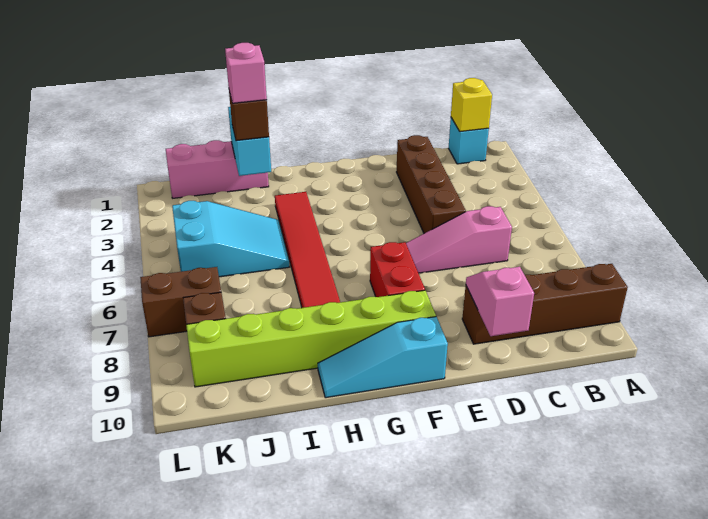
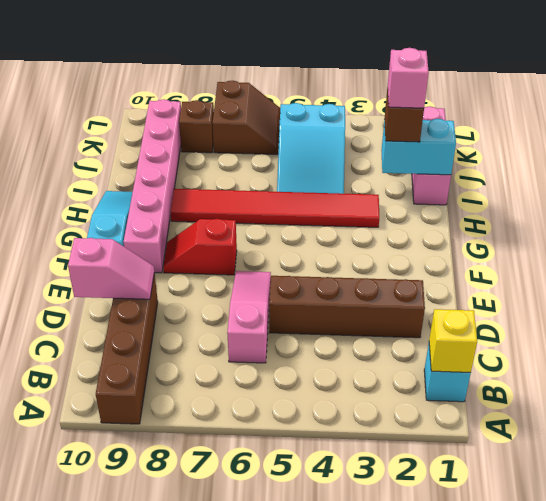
red brick F7:F8 level 1 -> red slope F7:F8 level 1 top 7
lime brick F9:K9 level 1 -> pink brick F9:K9 level 1

